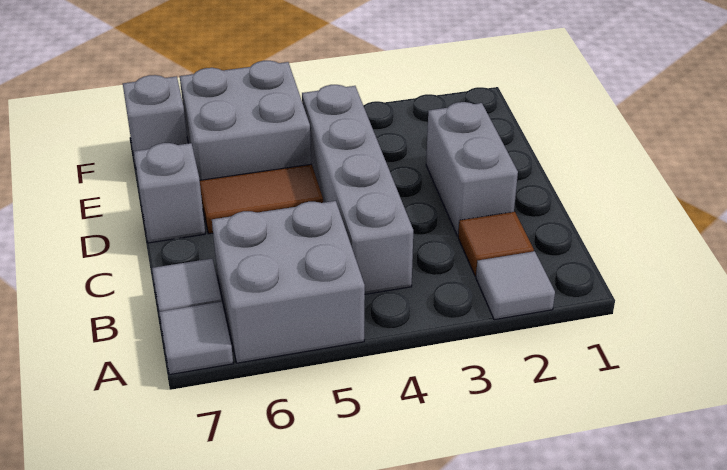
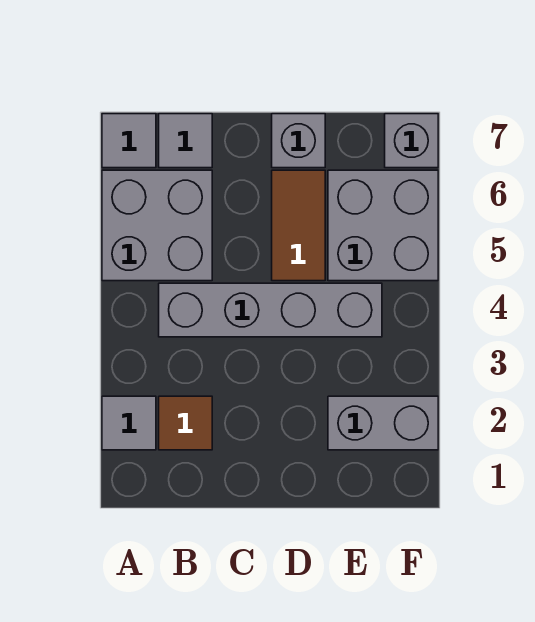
grey brick C2:D2 level 1 -> grey brick E2:F2 level 1

